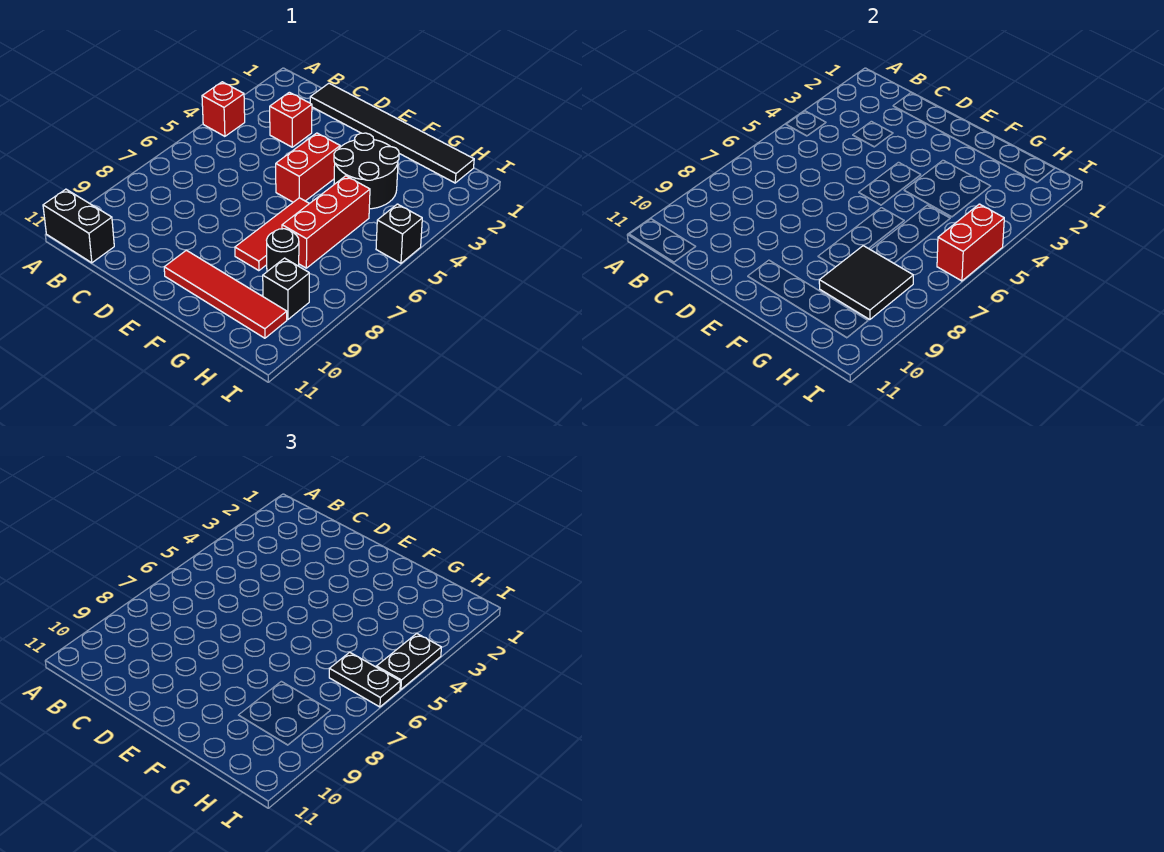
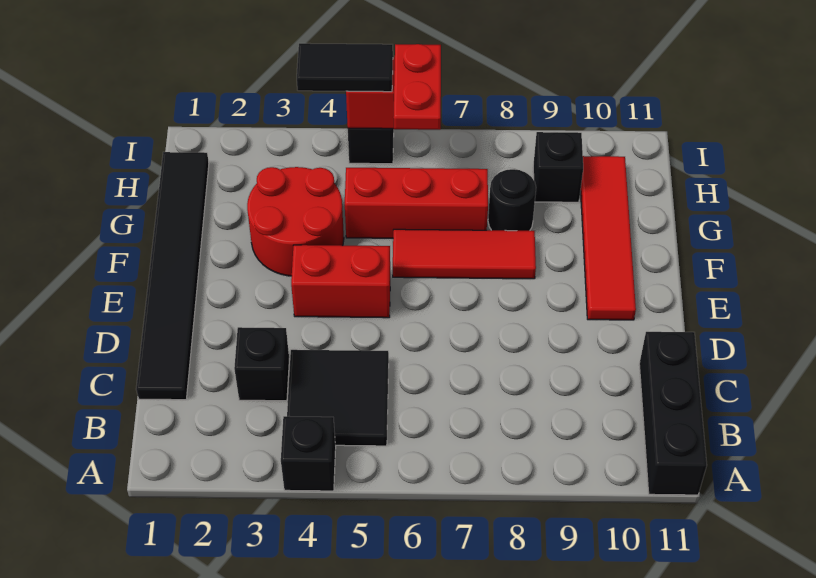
red brick A4 level 1 -> black brick A4 level 1
black brick A11:B11 level 1 -> black brick A11:C11 level 1
red brick C3 level 1 -> black brick C3 level 1
black round brick F3:G4 level 1 -> red round brick F3:G4 level 1
black tile G8:H9 level 2 -> black tile B4:C5 level 1
black plate H6:I6 level 3 -> red plate H6:I6 level 3
black plate I4:I5 level 3 -> black tile I4:I5 level 3

